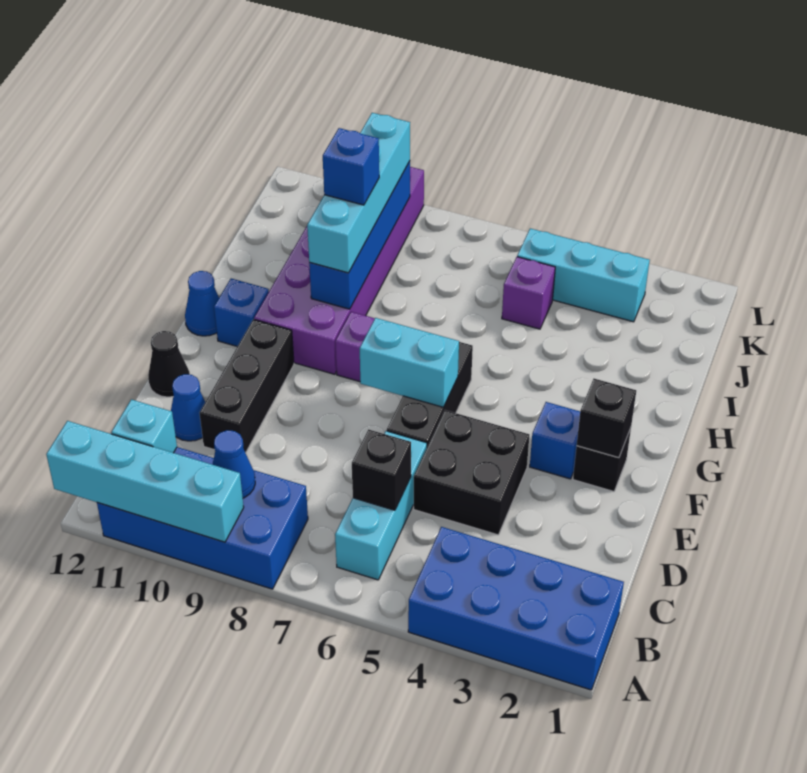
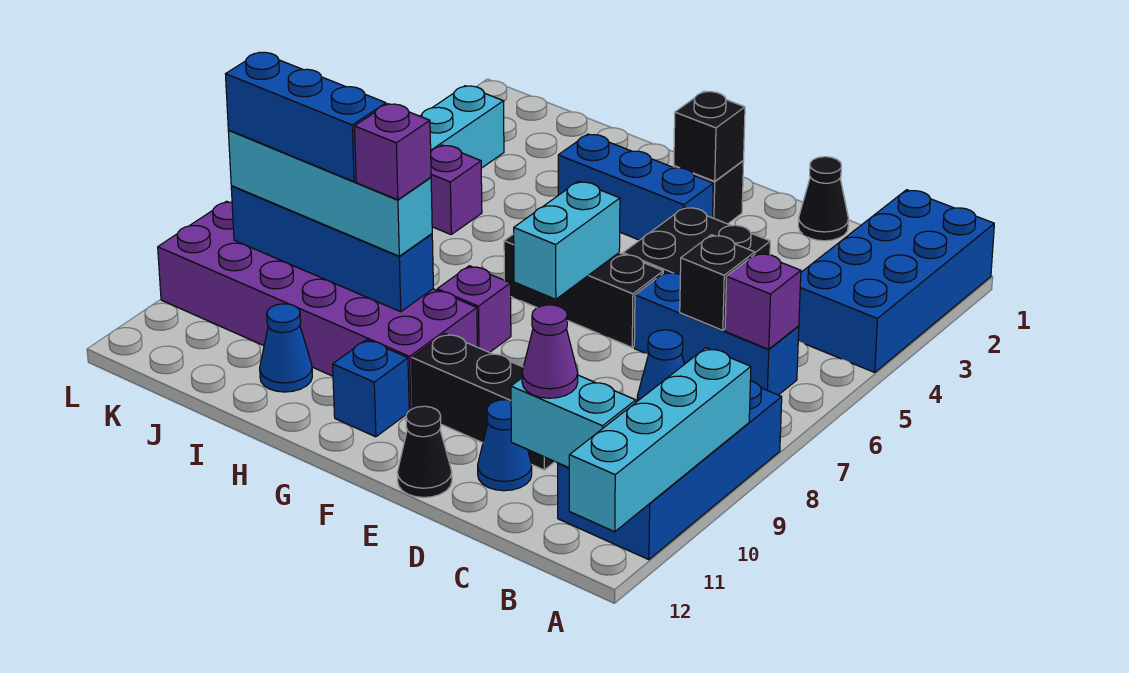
cyan brick B6:D6 level 1 -> blue brick B6:D6 level 1
none -> purple brick B6 level 2
cyan brick B11 level 2 -> cyan brick B11:C11 level 2
none -> purple cone C11 level 3
none -> black cone D1 level 1
blue brick F3 level 1 -> blue brick F3:H3 level 1
blue cone G12 level 1 -> blue cone I11 level 1
none -> purple brick H9 level 4
blue brick I9 level 4 -> blue brick I9:K9 level 4

